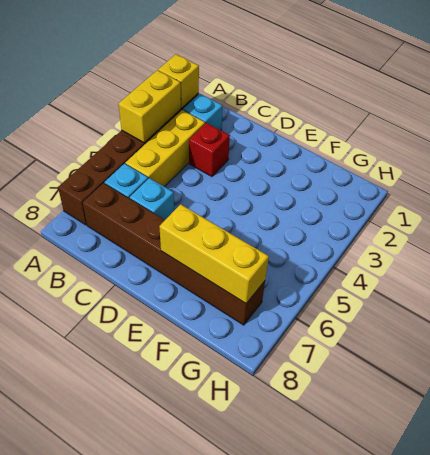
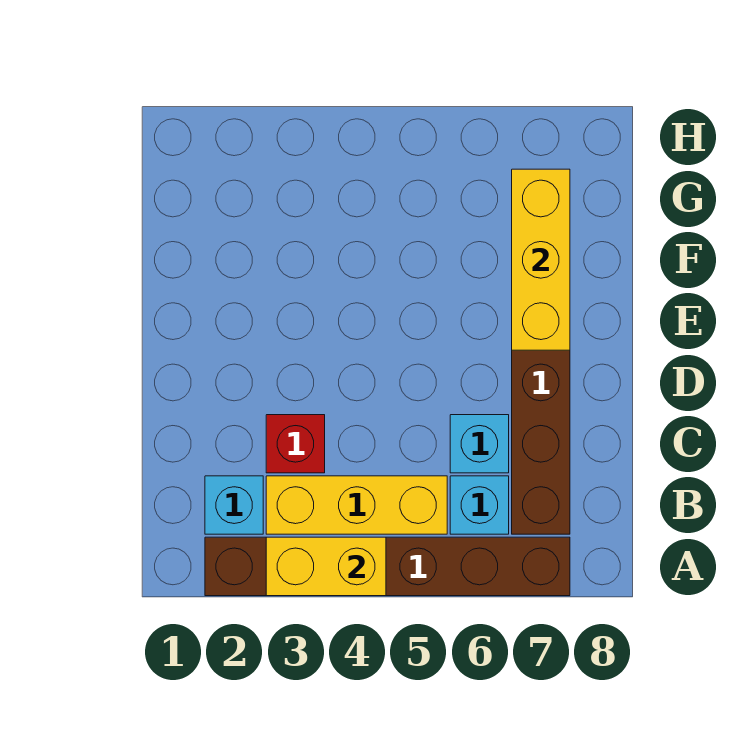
yellow brick A2 level 2 -> none

